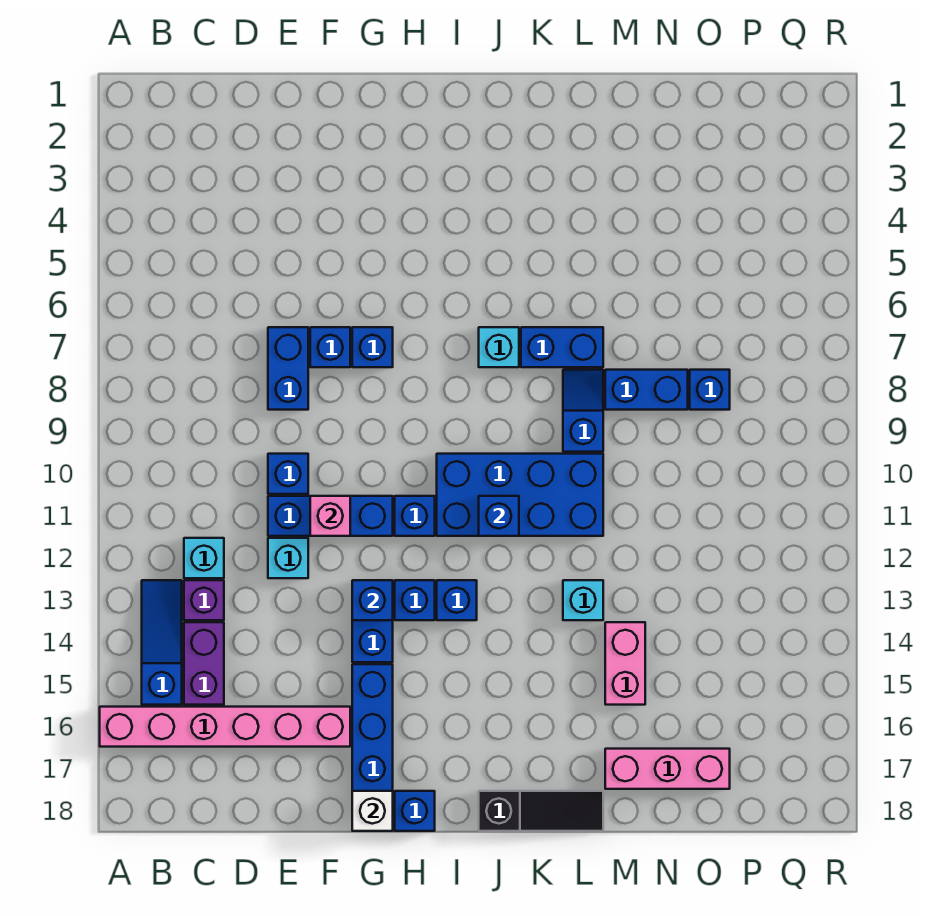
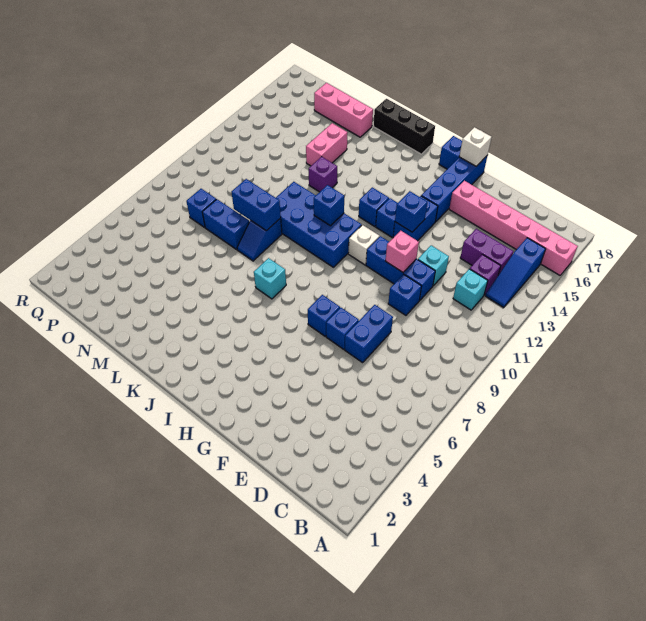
purple brick C14:C15 level 1 -> purple brick C14:D14 level 1
blue brick H11 level 1 -> white brick H11 level 1
black slope J18:L18 level 1 top J -> black brick J18:L18 level 1
blue brick K7:L7 level 1 -> blue brick L9:M9 level 2
cyan brick L13 level 1 -> purple brick L13 level 1

